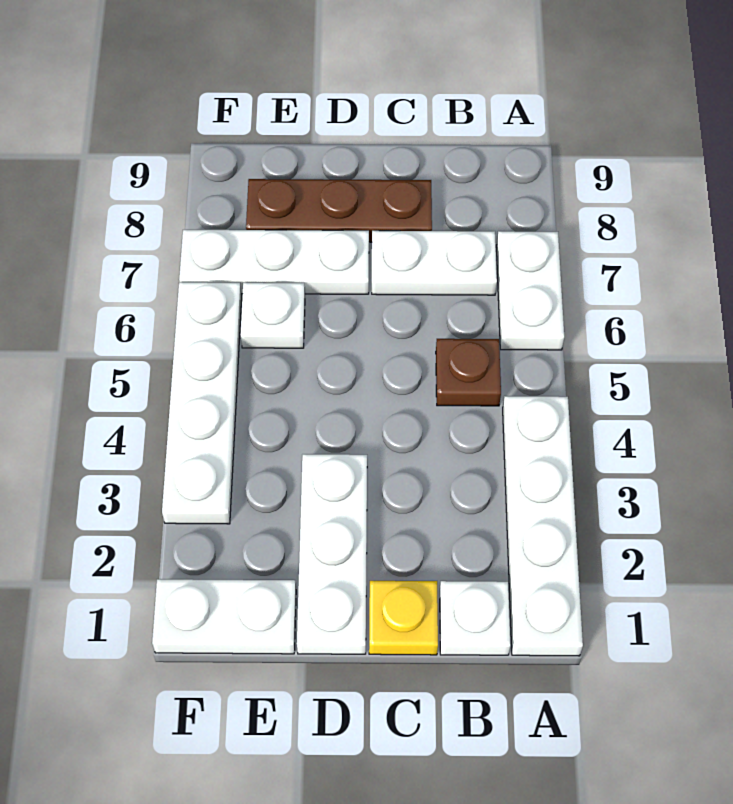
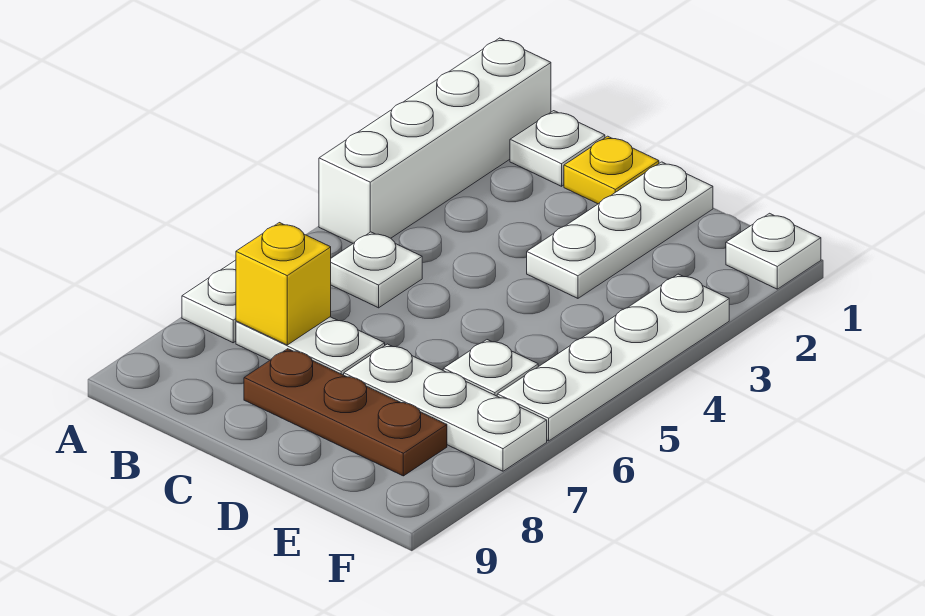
white plate A1:A4 level 1 -> white brick A1:A4 level 1
brown plate B5 level 1 -> white plate B5 level 1
none -> yellow brick B7 level 2
white plate E1:F1 level 1 -> white plate F1 level 1

